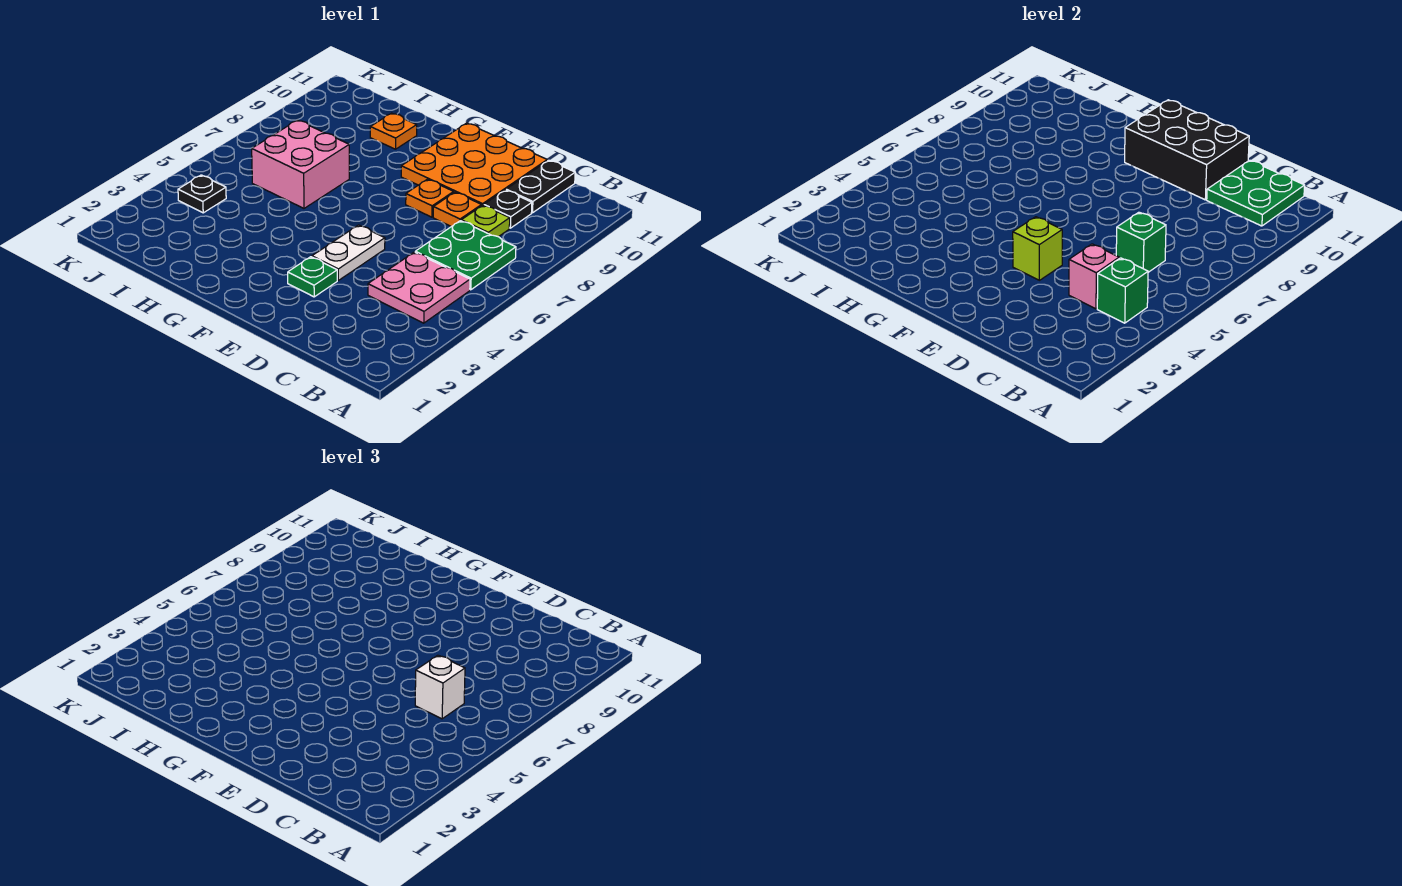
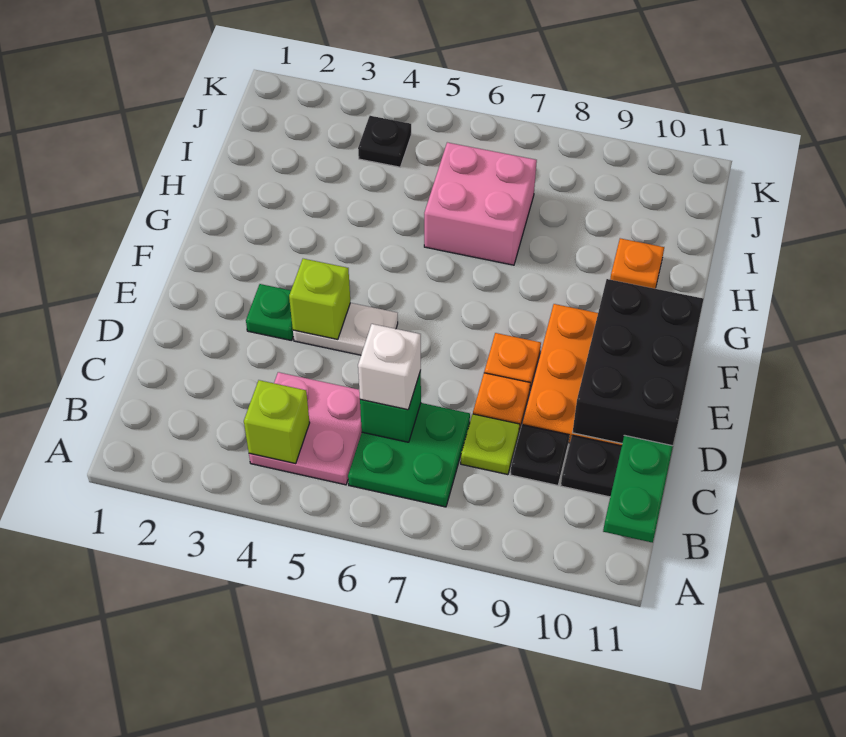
green brick B4 level 2 -> lime brick B4 level 2
green plate B10:C11 level 2 -> green plate B11:C11 level 2
pink brick C4 level 2 -> none

